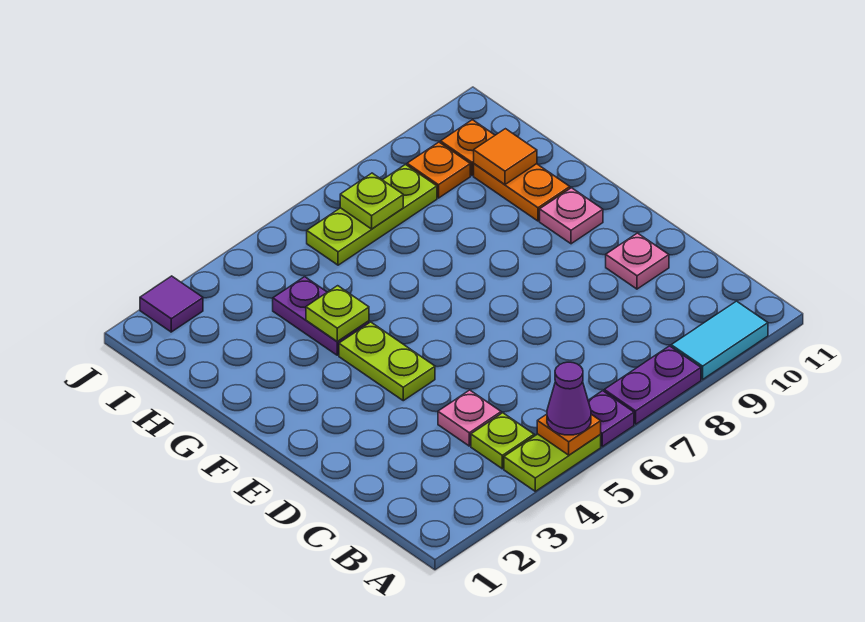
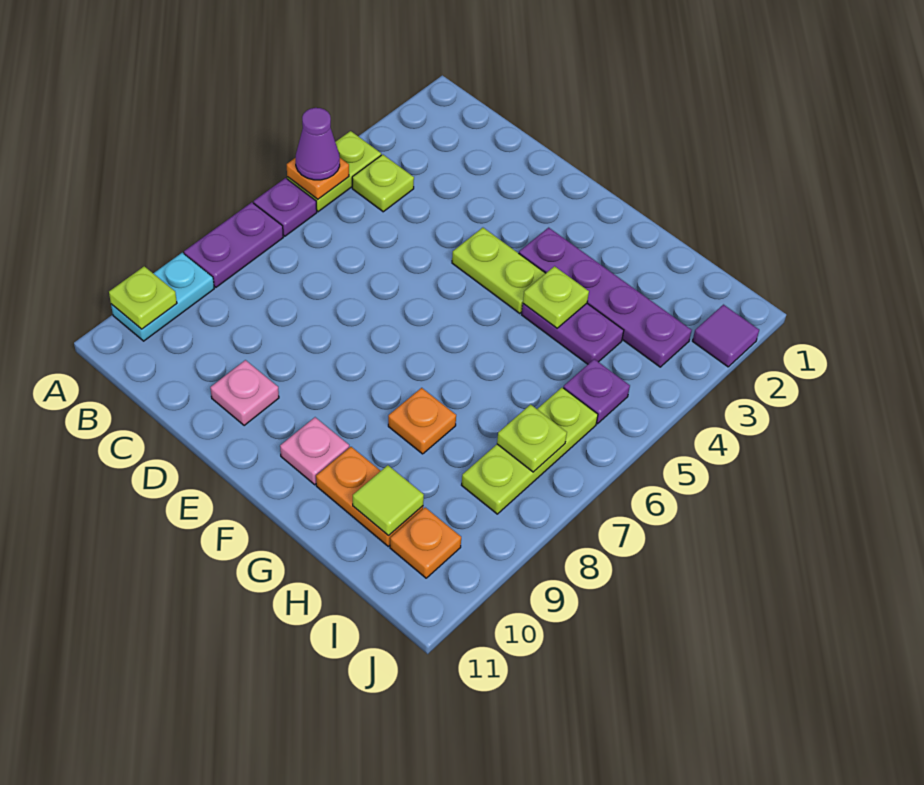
cyan tile A9:A10 level 1 -> cyan plate A9:A10 level 1
none -> lime plate A10 level 2
pink plate C4 level 1 -> none
none -> purple plate F3:I3 level 1
orange tile H10 level 2 -> lime tile H10 level 2
none -> purple plate I5 level 1
orange plate I9 level 1 -> orange plate G8 level 1

